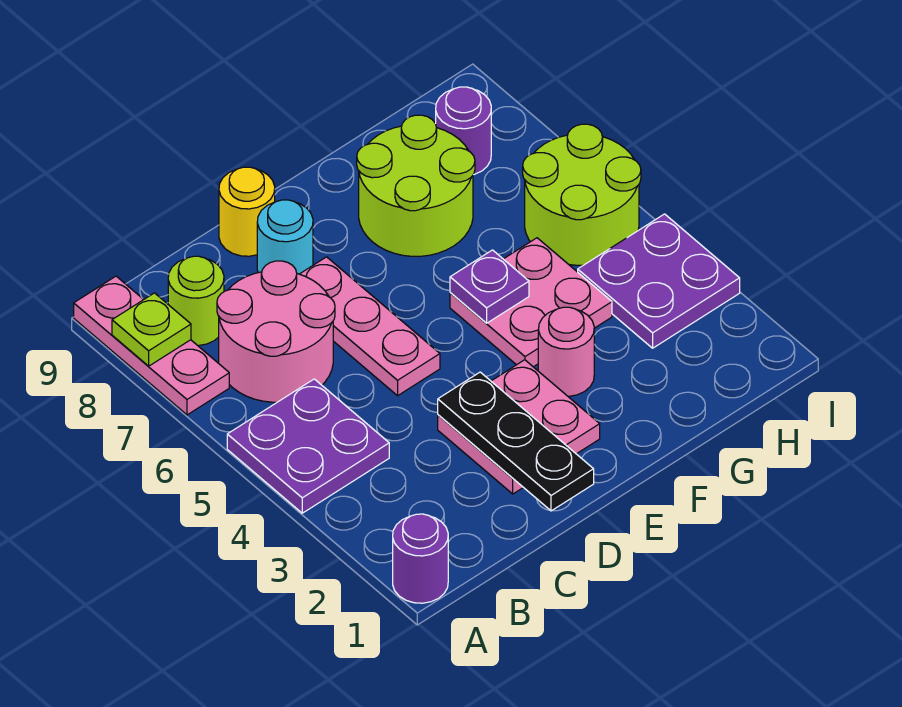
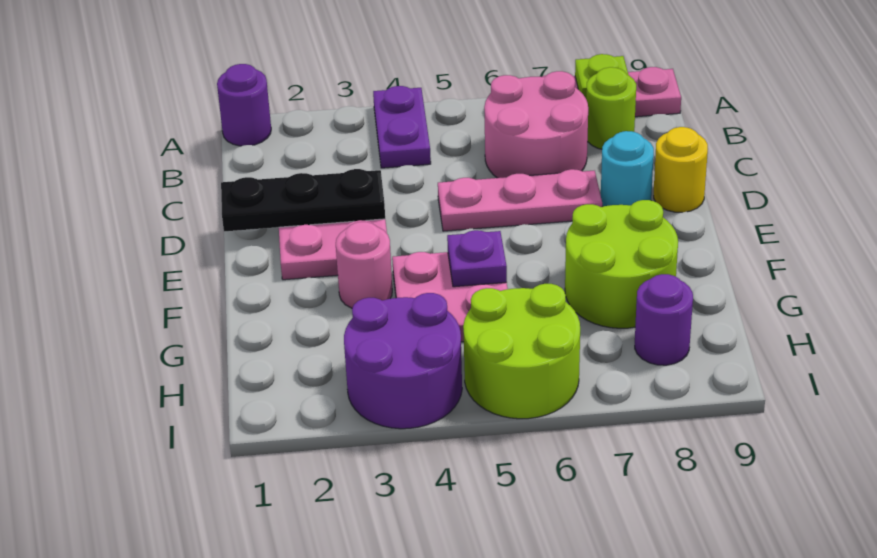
purple plate A4:B5 level 1 -> purple plate A4:B4 level 1
purple plate H3:I4 level 1 -> purple round brick H3:I4 level 1

